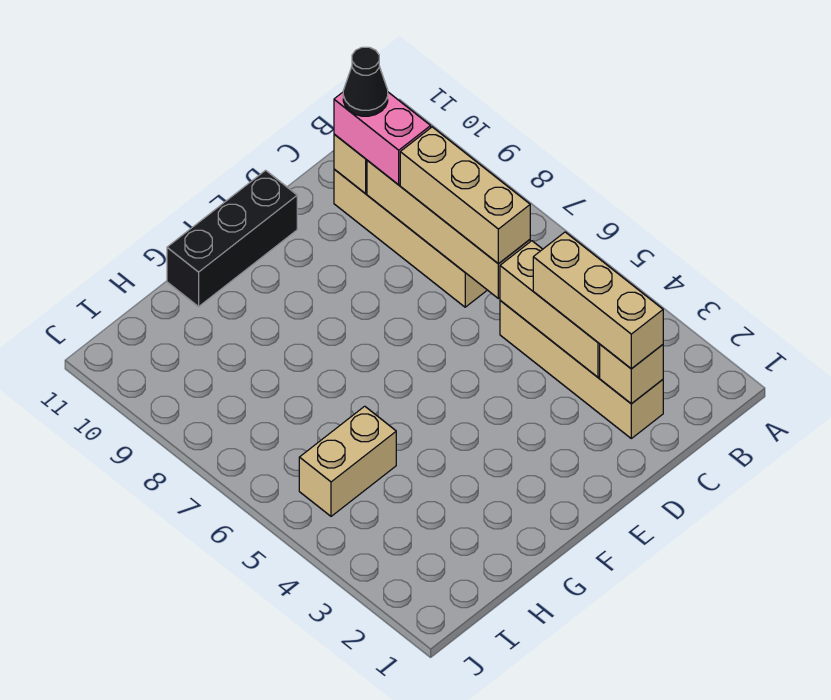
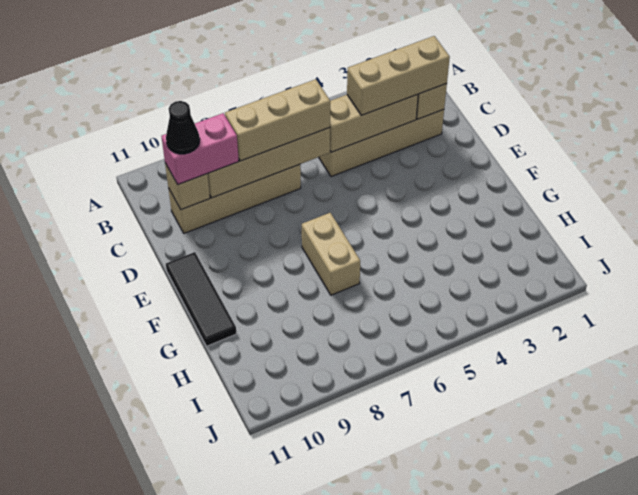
black brick E11:G11 level 1 -> black tile E11:G11 level 1
tan brick H5:I5 level 1 -> tan brick F7:G7 level 1

